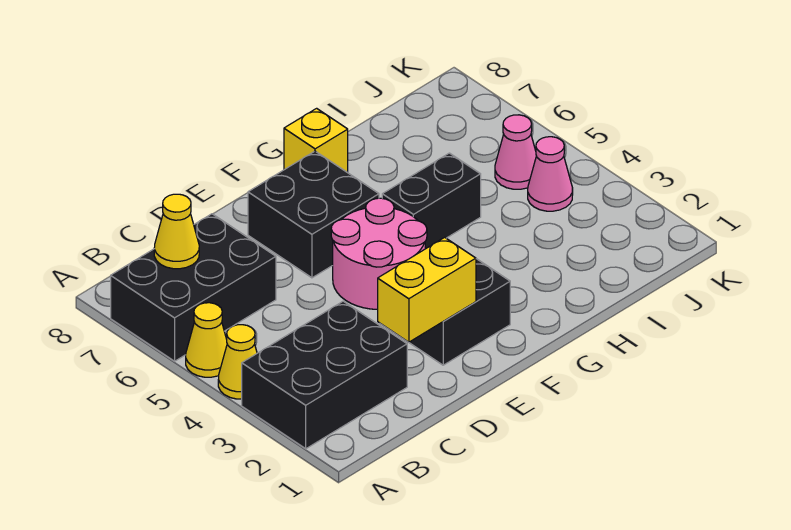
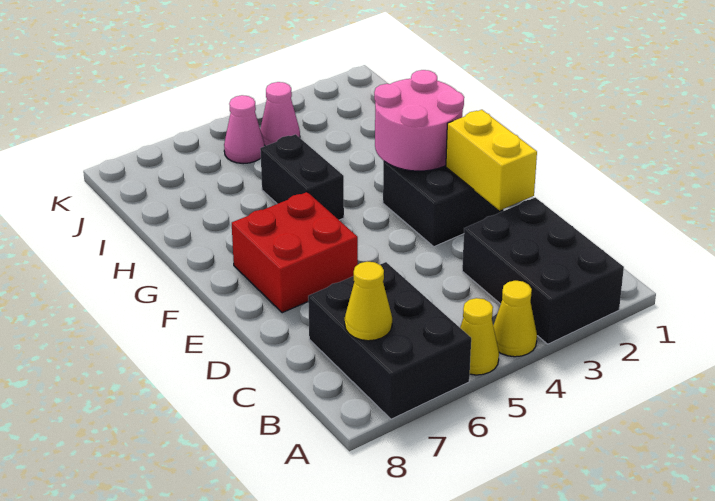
pink round brick E4:F5 level 1 -> pink round brick F2:G3 level 2
black brick E6:F7 level 1 -> red brick E6:F7 level 1
yellow brick G8 level 1 -> none

